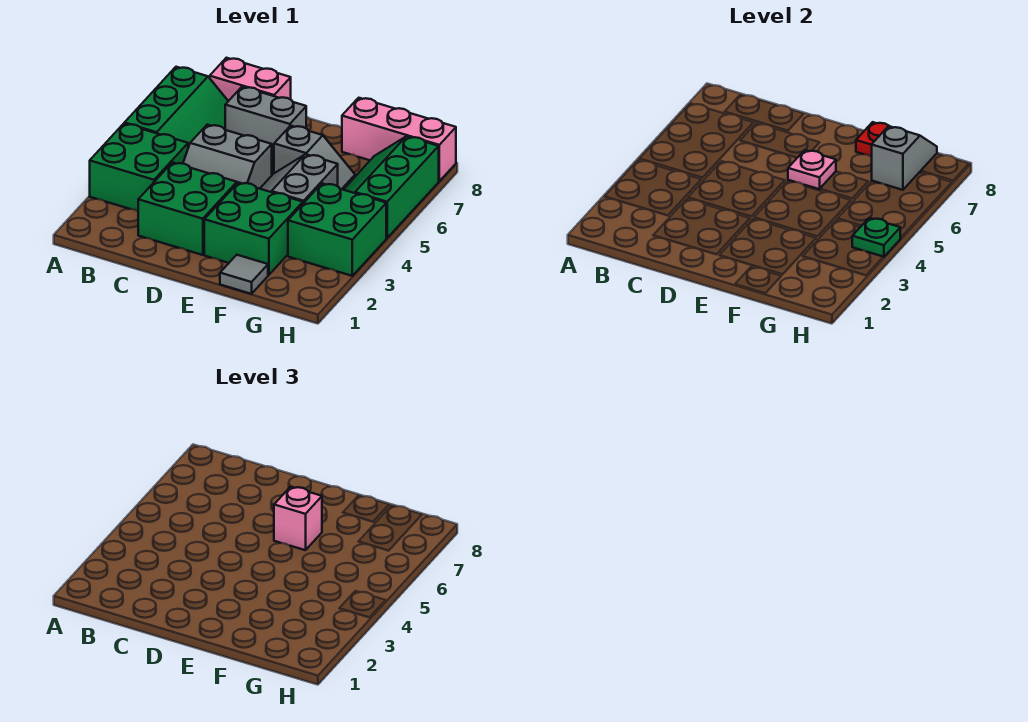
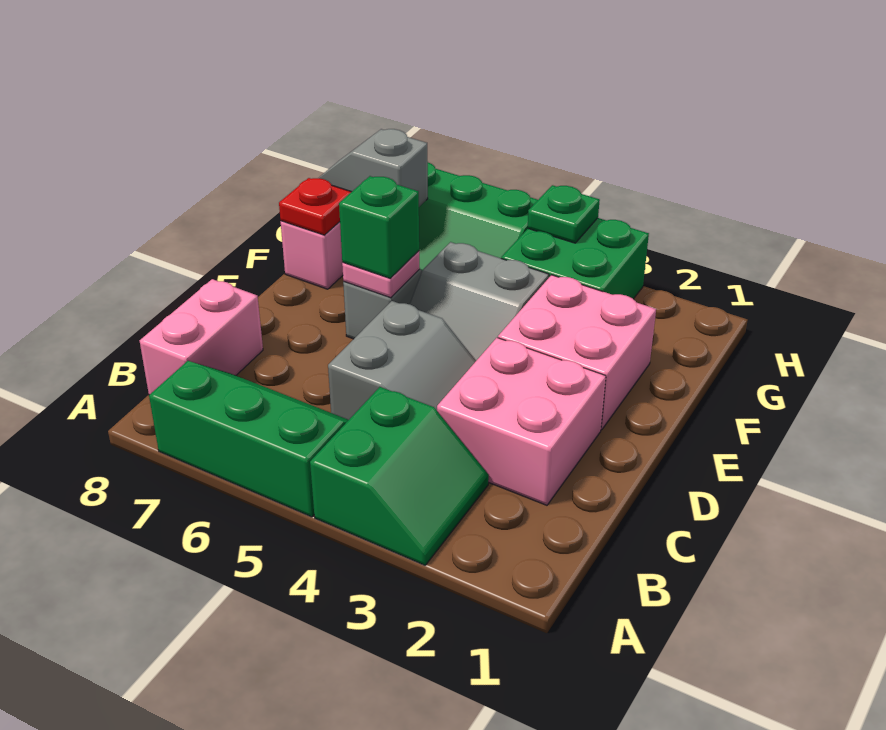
green brick A3:B4 level 1 -> green slope A3:B4 level 1 top 4
green brick C2:D3 level 1 -> pink brick C2:D3 level 1
grey brick C7:D7 level 1 -> none
green brick E2:F3 level 1 -> pink brick E2:F3 level 1
pink brick E6 level 3 -> green brick E6 level 3
grey tile F1 level 1 -> none

